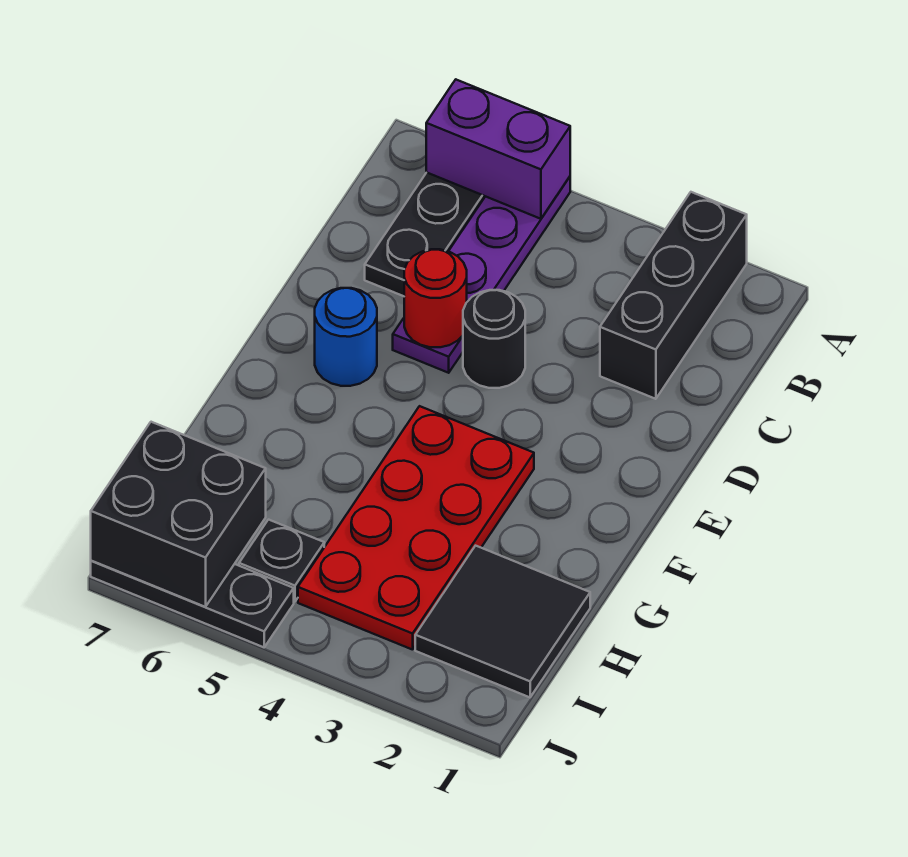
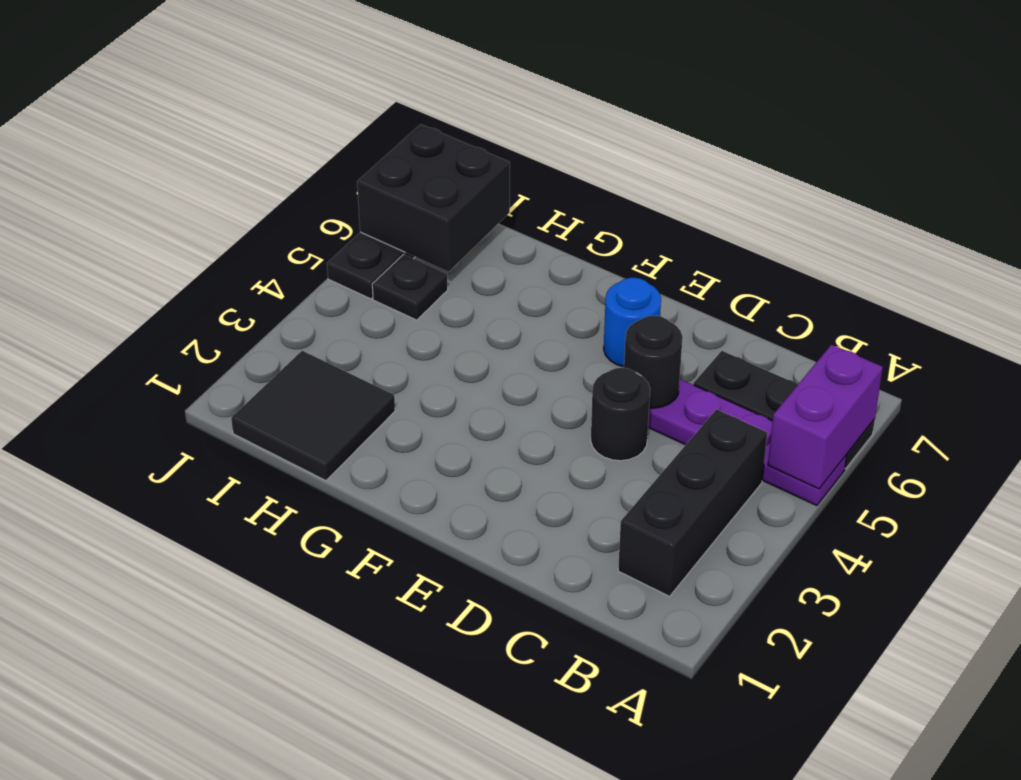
black brick A2:C2 level 1 -> black brick B2:B4 level 1
red round brick D5 level 2 -> black round brick D5 level 2
red plate F3:I4 level 1 -> none

